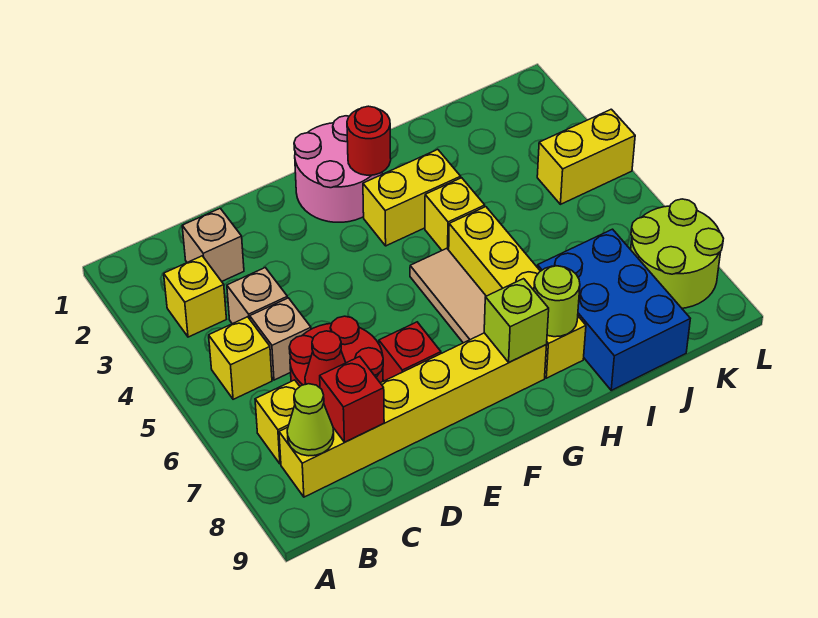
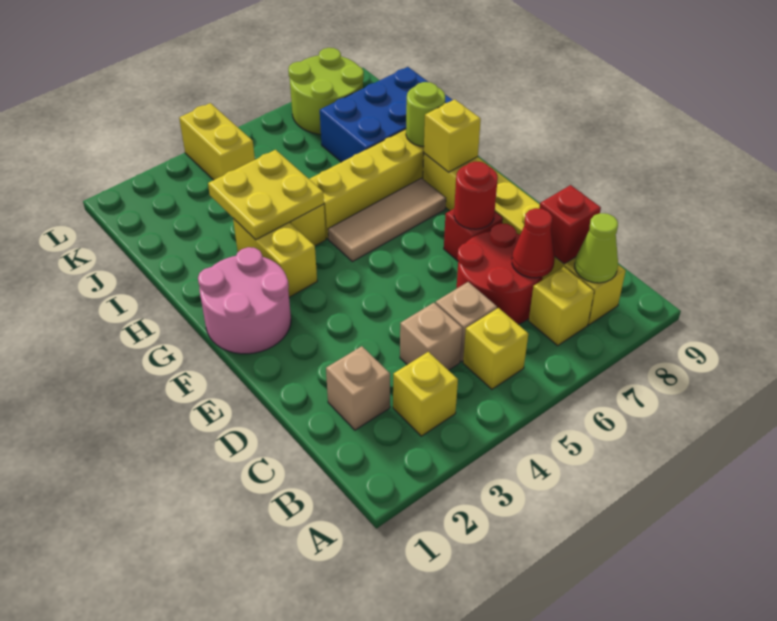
red round brick G2 level 2 -> red round brick E7 level 2
lime brick G8 level 2 -> yellow brick G8 level 2
none -> yellow plate H3:I4 level 2

